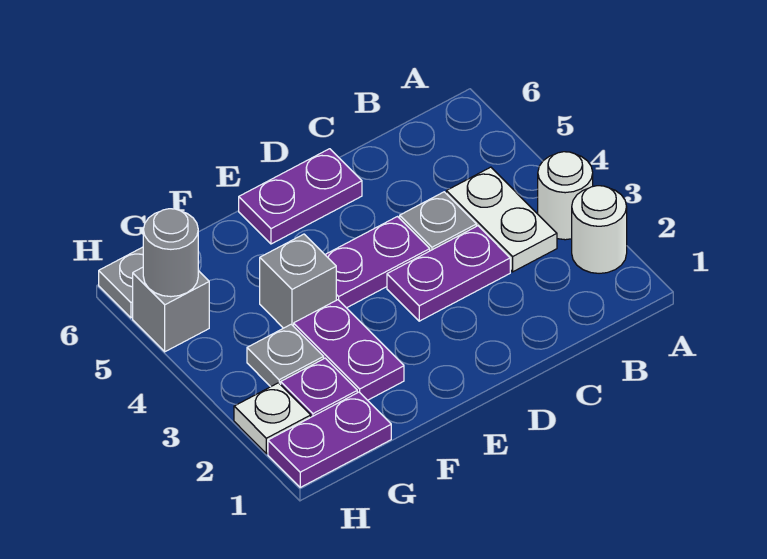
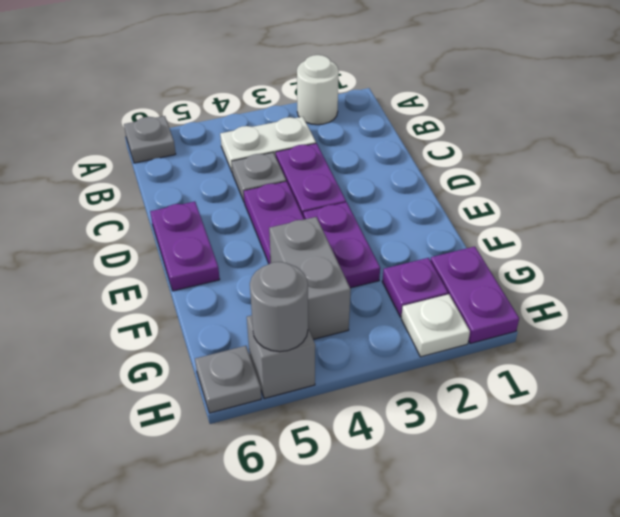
white round brick A3 level 1 -> none
purple plate F2:F3 level 1 -> purple plate E3:F3 level 1
grey brick F4 level 1 -> grey brick F4:G4 level 1
grey plate G3 level 1 -> grey plate A6 level 1

